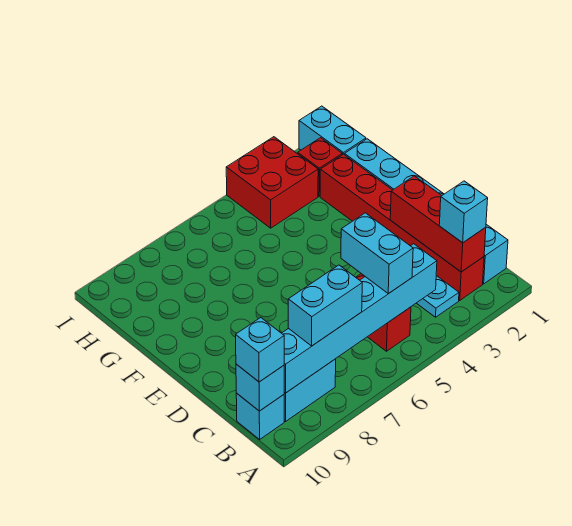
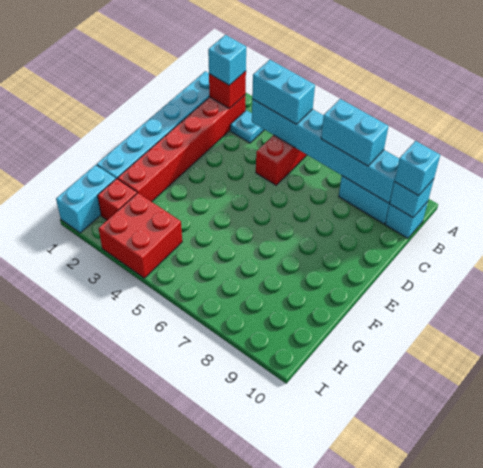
red brick B2:D2 level 2 -> red brick B2 level 2
cyan brick B5:C5 level 3 -> cyan brick B4:B5 level 3

